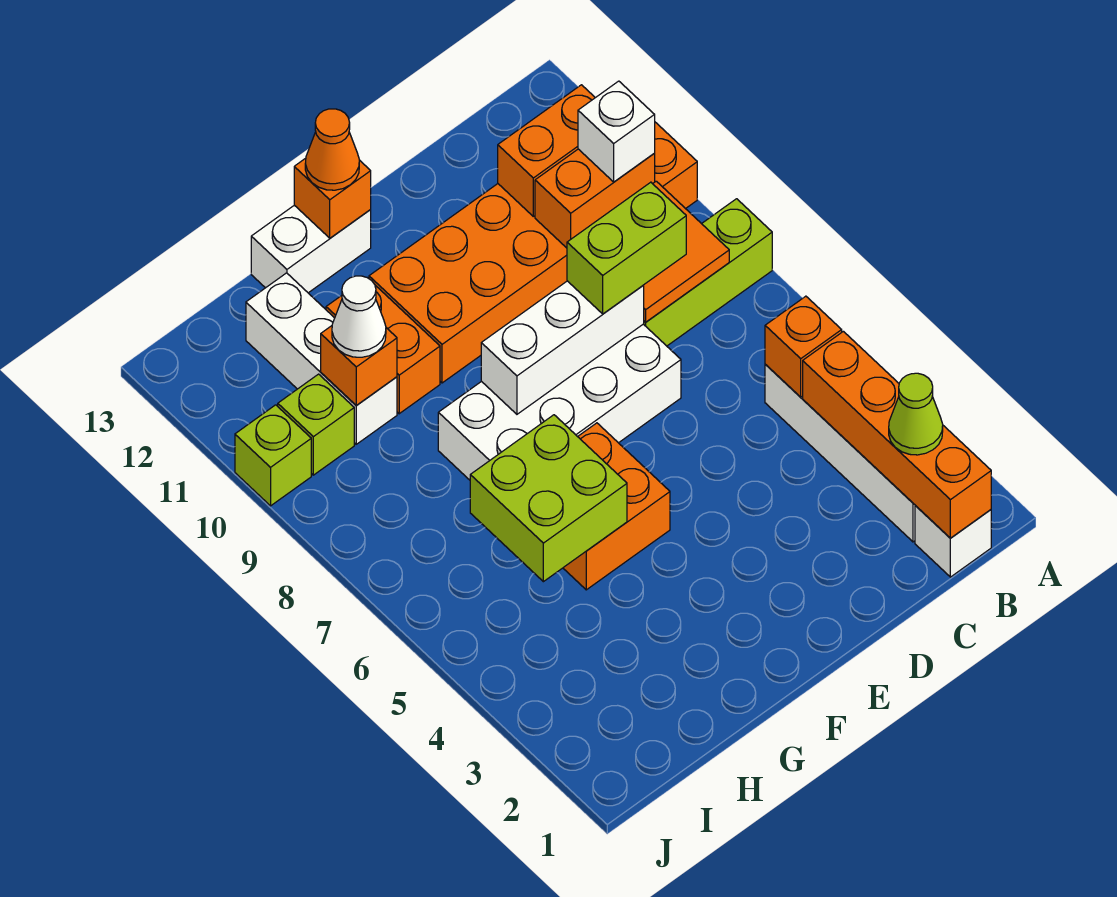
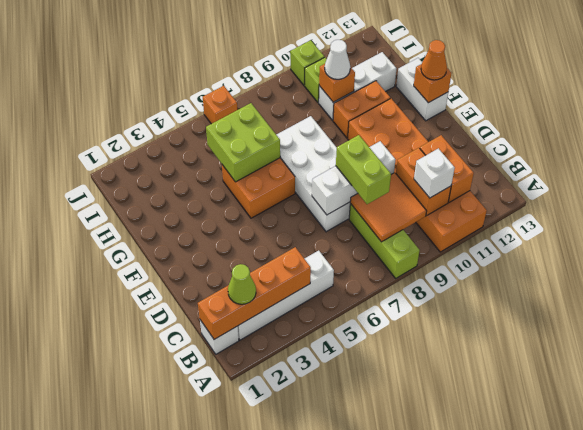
orange brick B5 level 2 -> orange brick J6 level 1
white brick D8:F8 level 2 -> white brick D7:D9 level 2

